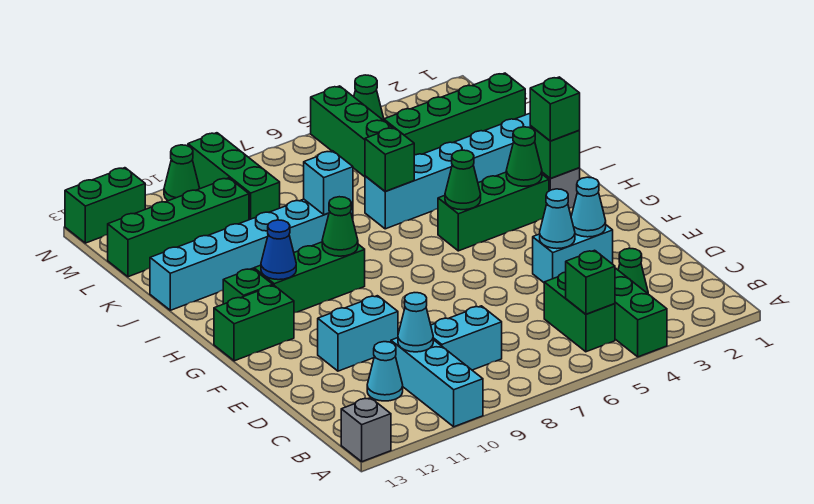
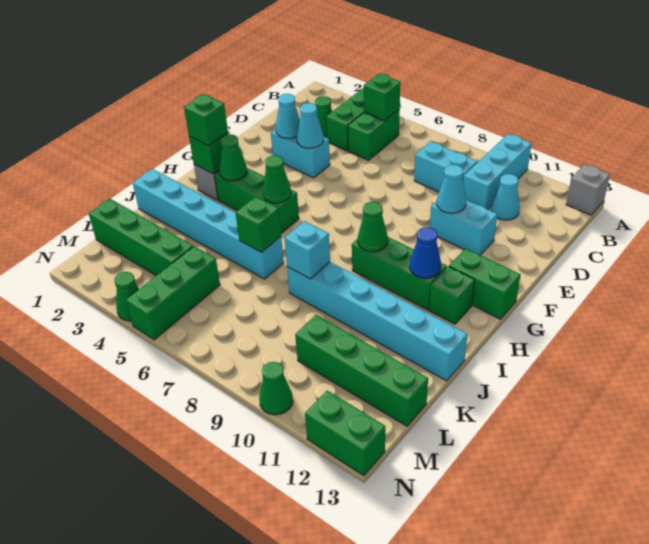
cyan cone C10 level 2 -> cyan cone E10 level 2
green brick L9:N9 level 1 -> none

